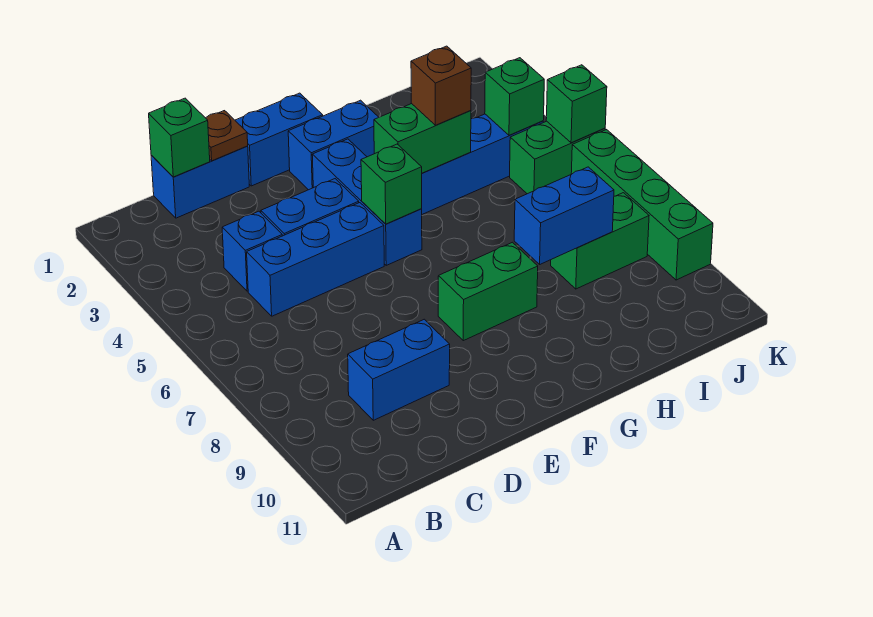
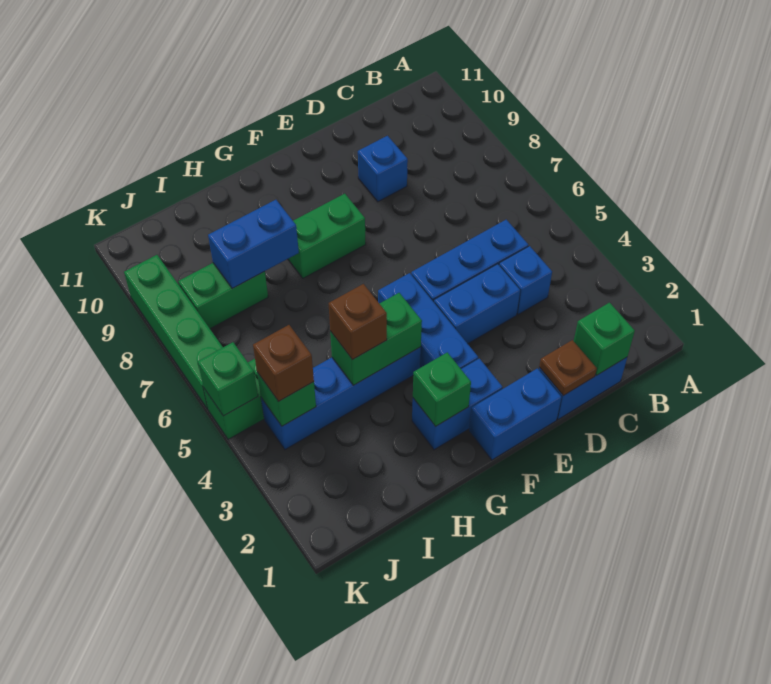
blue brick C9:D9 level 1 -> blue brick D9 level 1
green brick F5 level 2 -> green brick G2 level 2
none -> brown brick J4 level 3

